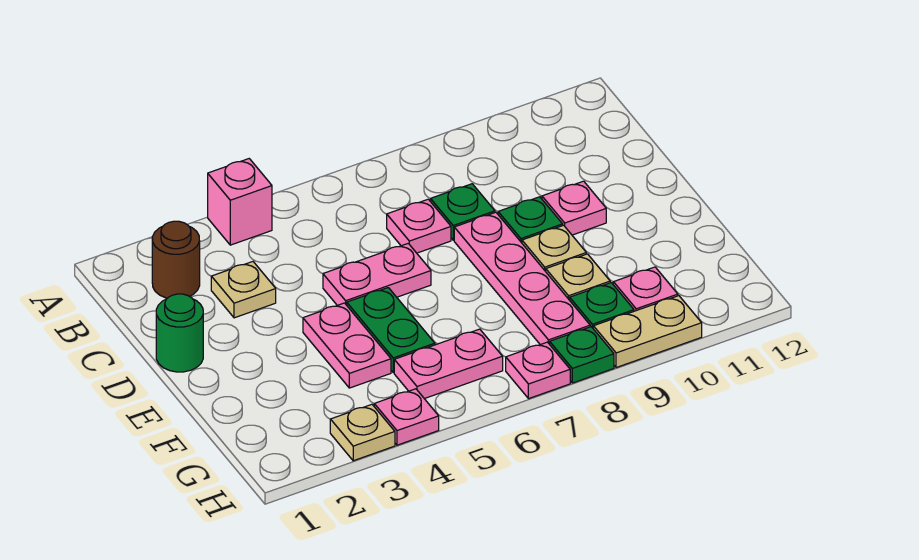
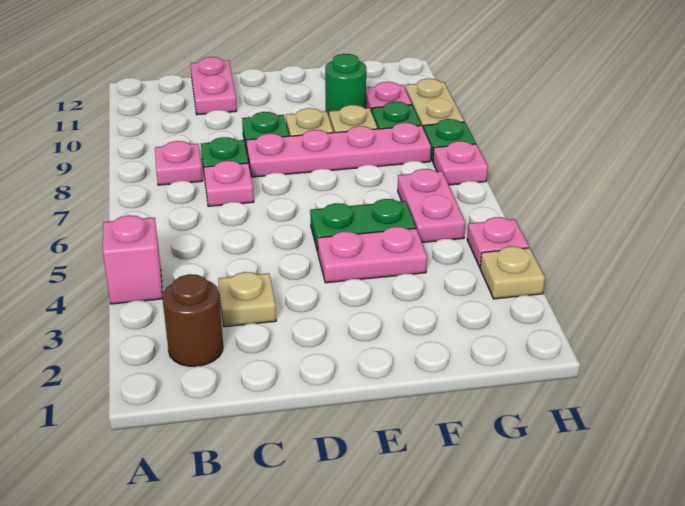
green round brick D1 level 1 -> green round brick F10 level 1
pink plate D5:D6 level 1 -> pink plate C11:C12 level 1
pink plate D10 level 1 -> pink plate B8 level 1

